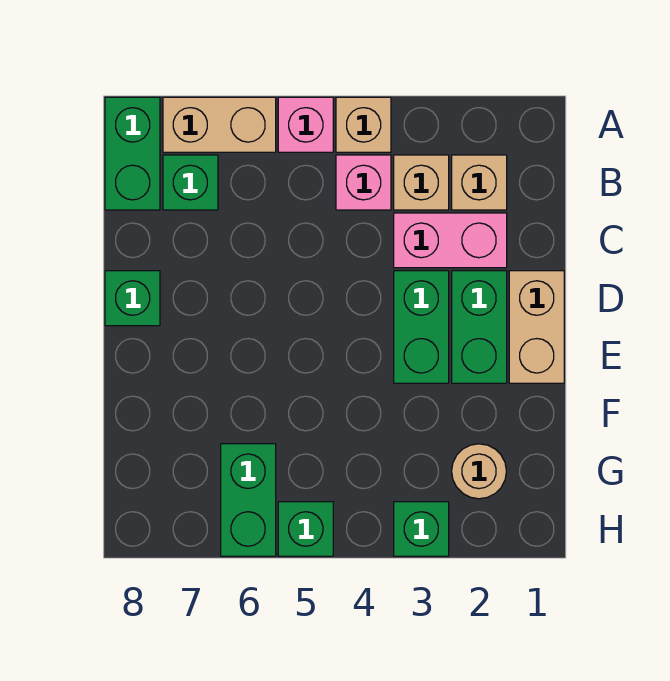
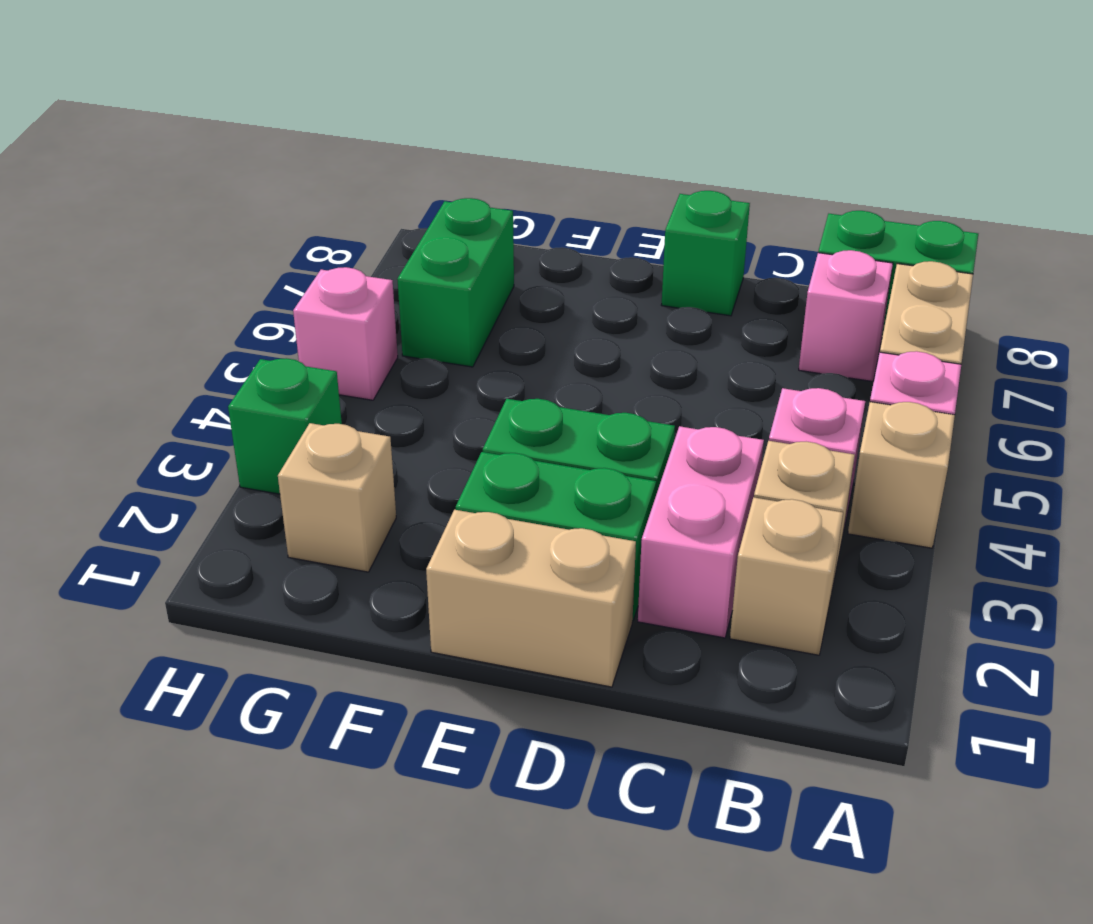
green brick B7 level 1 -> pink brick B7 level 1
tan round brick G2 level 1 -> tan brick G2 level 1
green brick G6:H6 level 1 -> green brick G6:G7 level 1
green brick H5 level 1 -> pink brick H5 level 1

